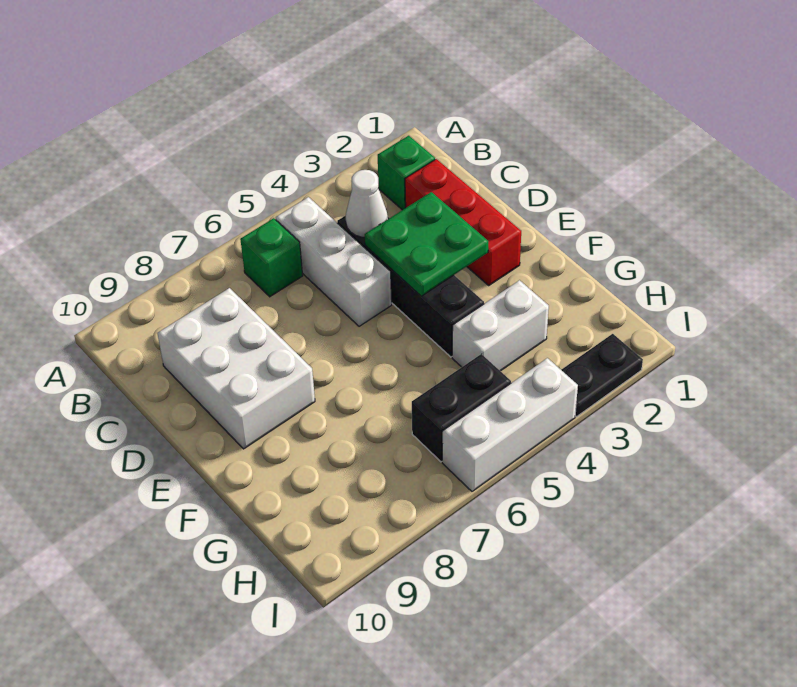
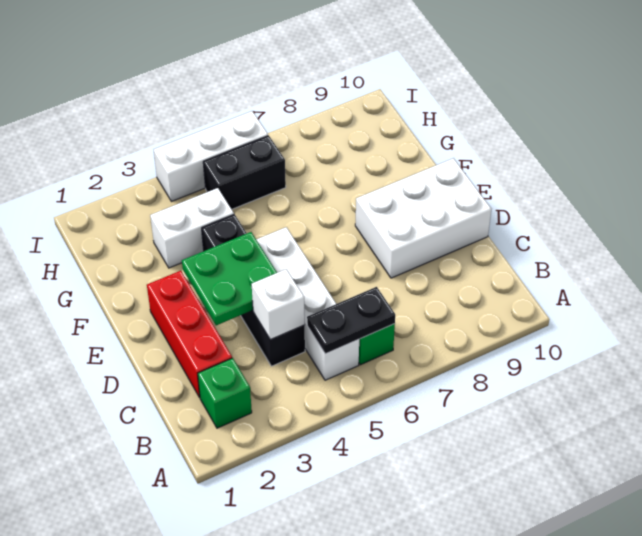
white brick B5:D5 level 1 -> white brick B5:E5 level 1
white cone C4 level 2 -> white brick C4 level 2
white brick C8:E9 level 1 -> white brick D8:E10 level 1
black plate I2:I3 level 1 -> black plate B5:B6 level 2

